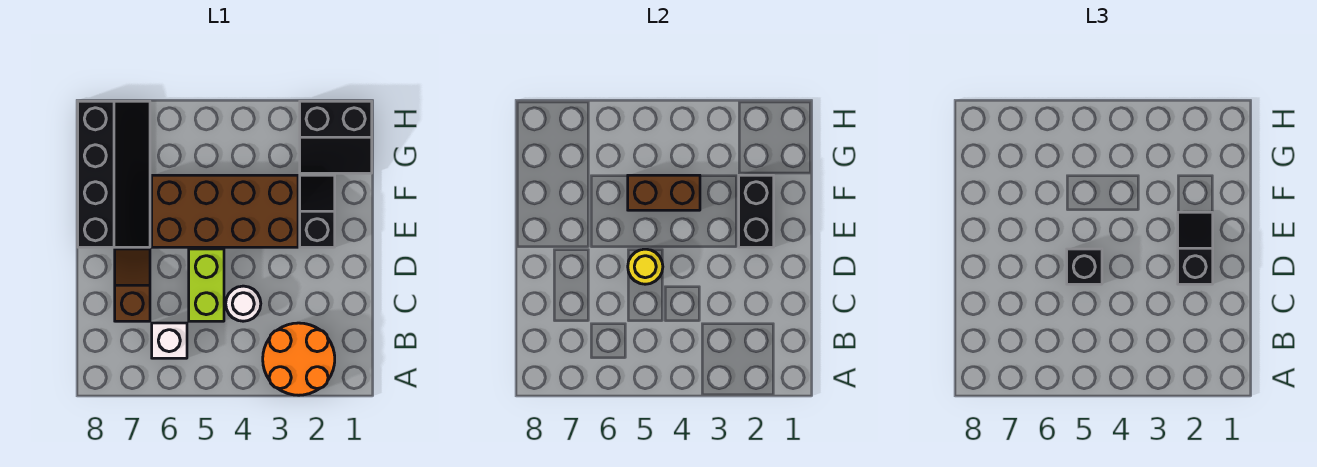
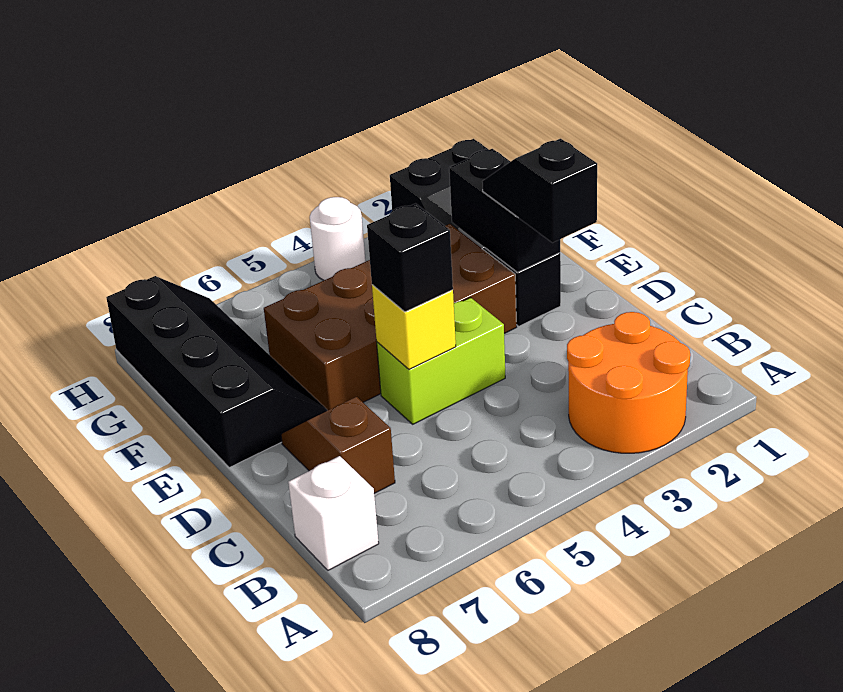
white brick B6 level 1 -> white brick B8 level 1
white round brick C4 level 1 -> white round brick H4 level 1
lime brick C5:D5 level 1 -> lime brick D4:D5 level 1
yellow round brick D5 level 2 -> yellow brick D5 level 2
brown brick F4:F5 level 2 -> none

